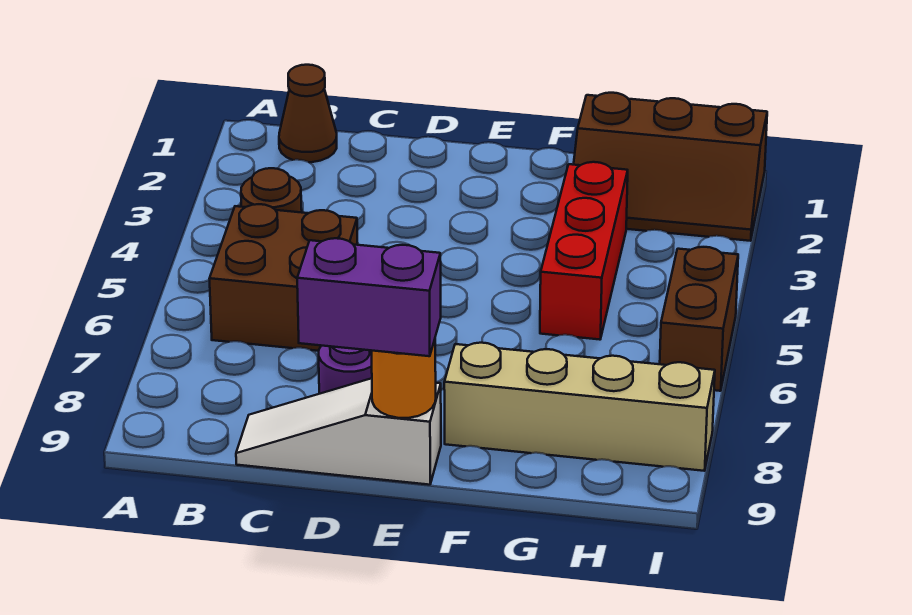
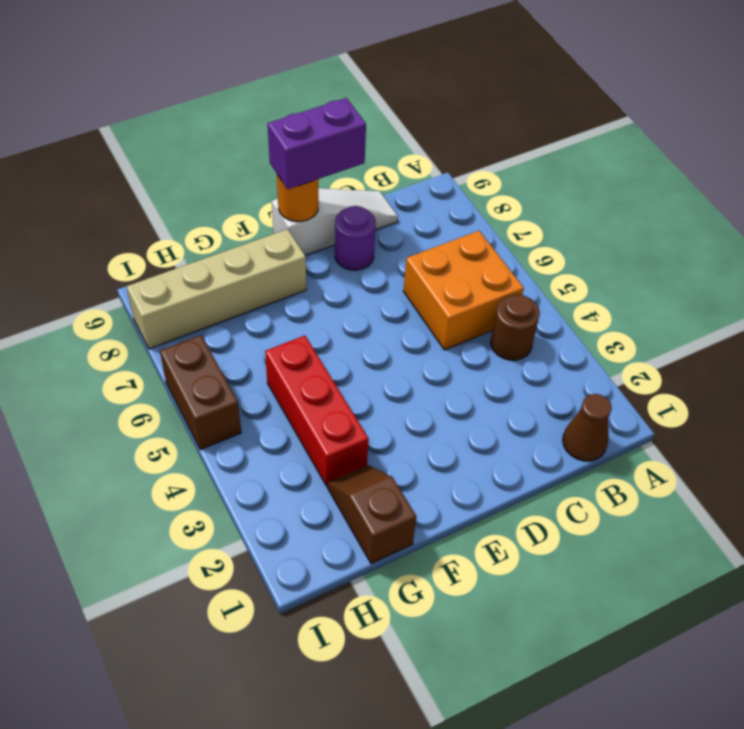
brown brick B5:C6 level 1 -> orange brick B5:C6 level 1
brown slope G1:I2 level 1 top 1 -> brown slope G1:G2 level 1 top 1

